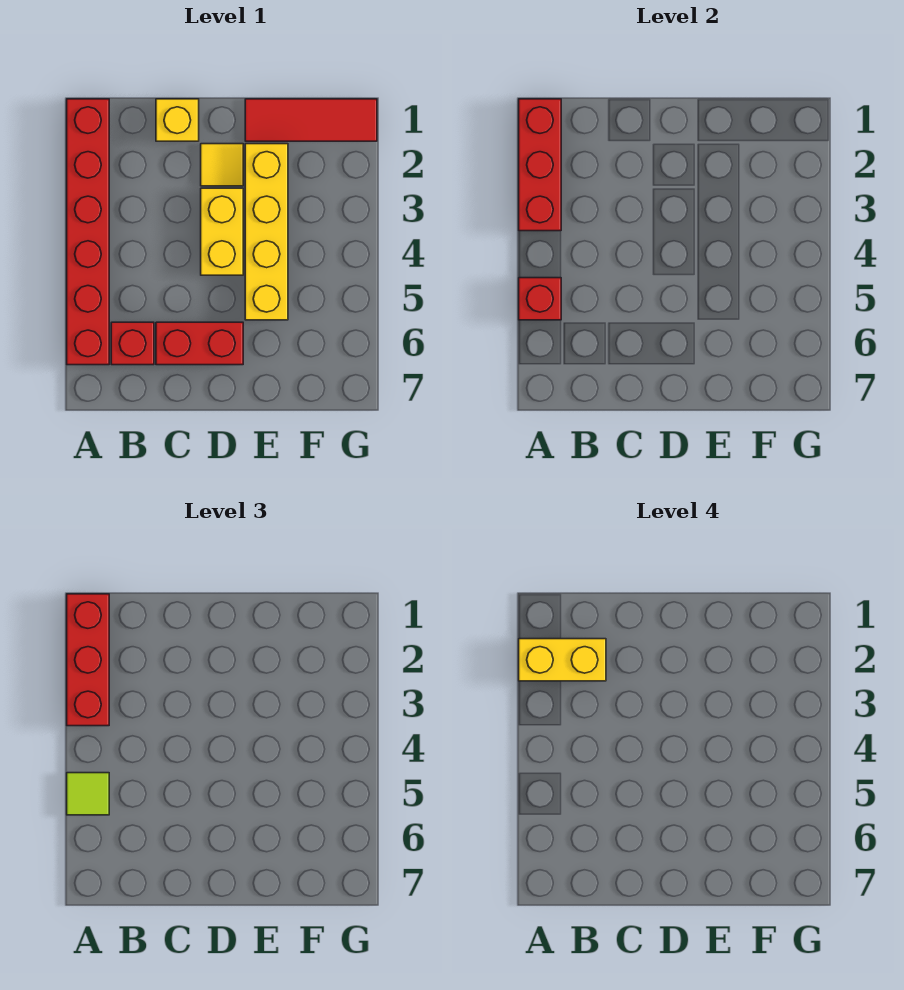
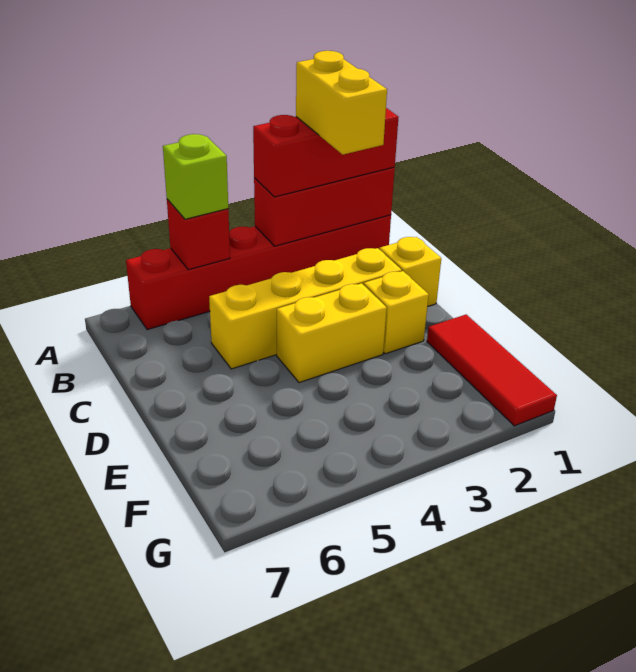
lime tile A5 level 3 -> lime brick A5 level 3
red brick B6 level 1 -> none
red brick C6:D6 level 1 -> none
yellow tile D2 level 1 -> yellow brick D2 level 1
yellow brick E2:E5 level 1 -> yellow brick C2:C5 level 1

